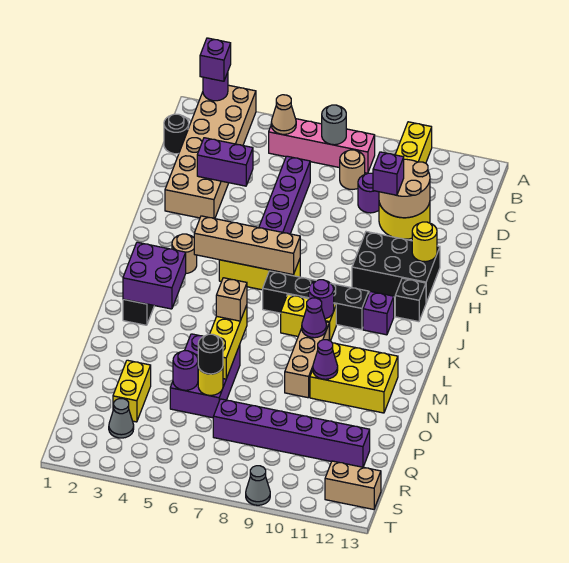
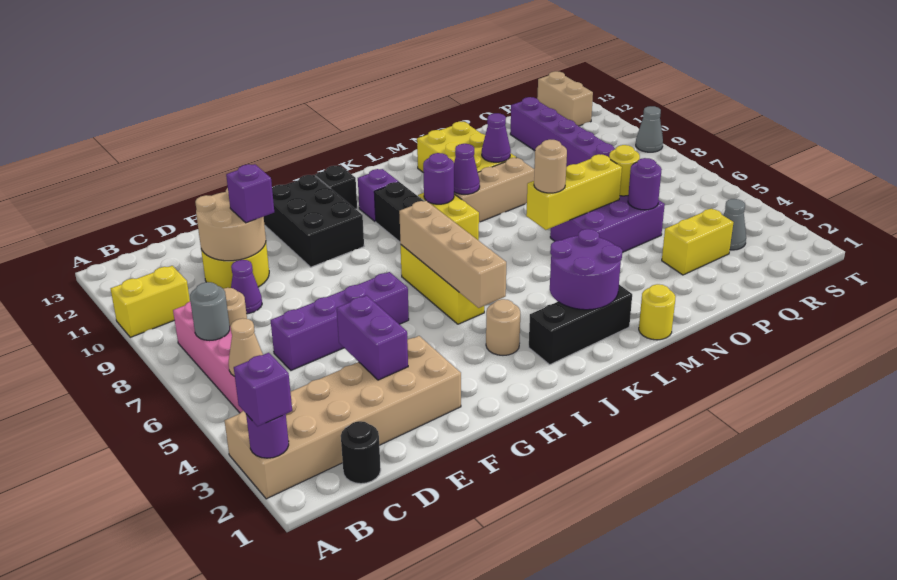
purple round brick D9 level 1 -> purple cone D9 level 1
yellow round brick G12 level 2 -> yellow round brick M1 level 1
purple brick K2:L3 level 2 -> purple round brick K2:L3 level 2
tan brick M6 level 3 -> tan round brick M6 level 3
black round brick P6 level 3 -> none

